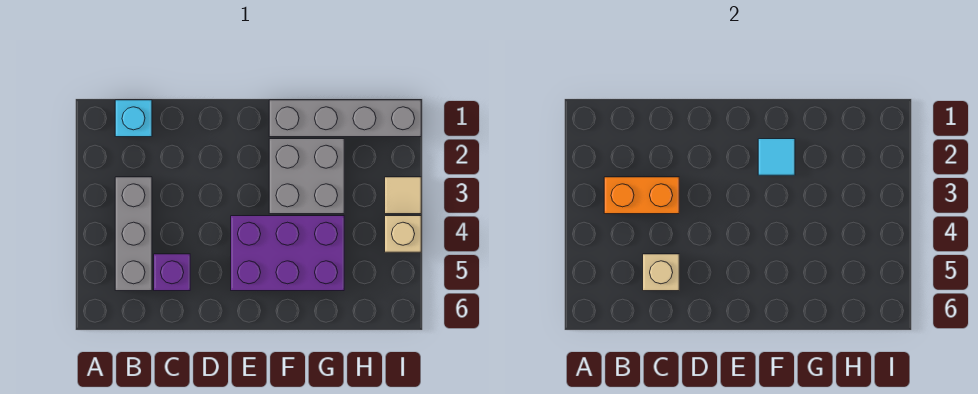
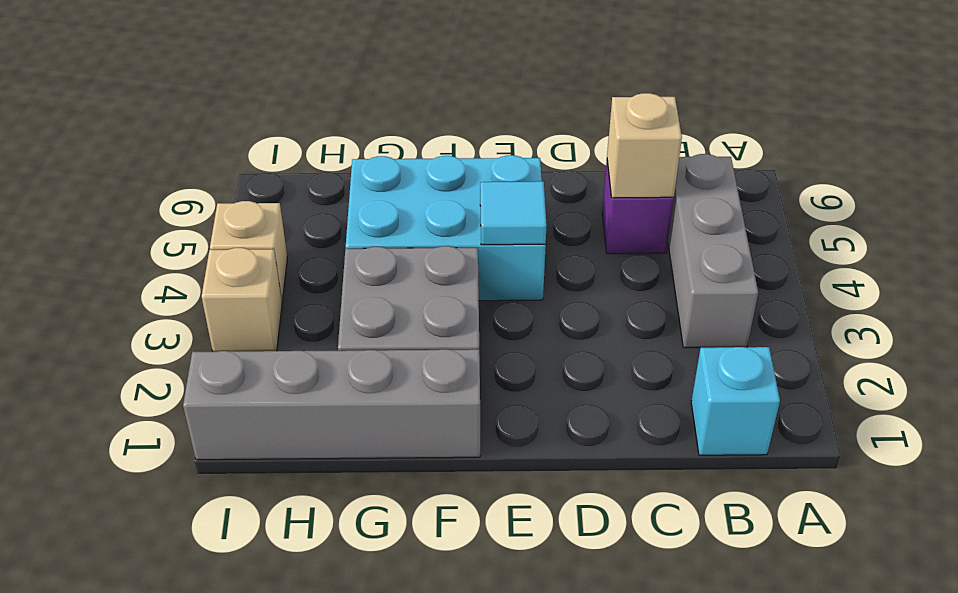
orange brick B3:C3 level 2 -> none
purple brick E4:G5 level 1 -> cyan brick E4:G5 level 1
cyan tile F2 level 2 -> cyan tile E4 level 2
tan tile I3 level 1 -> tan brick I3 level 1

